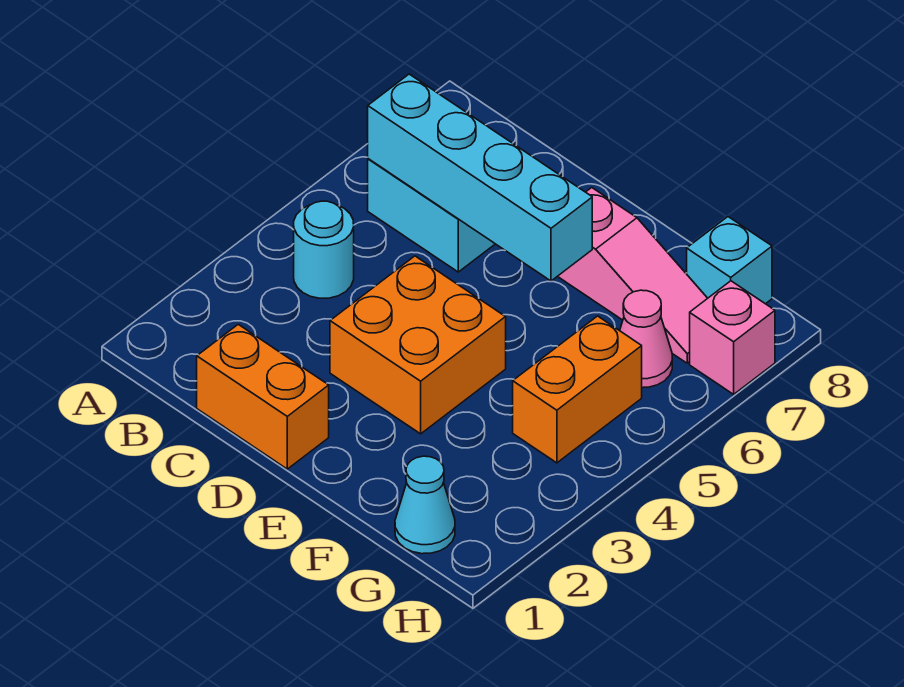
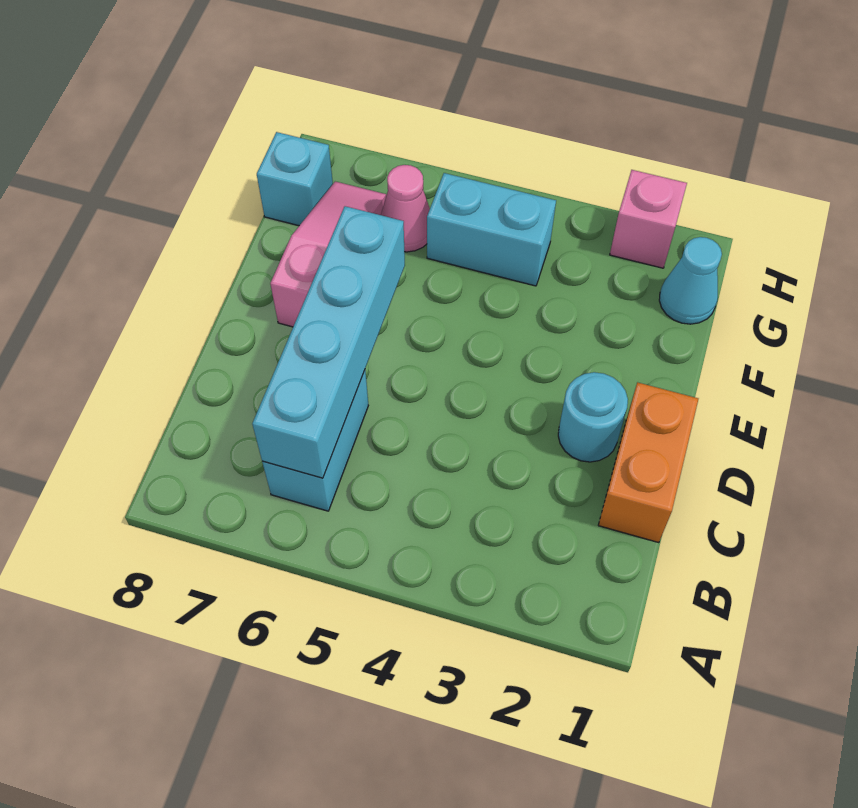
cyan round brick B4 level 1 -> cyan round brick D2 level 1
orange brick D3:E4 level 1 -> none
orange brick G4:G5 level 1 -> cyan brick G4:G5 level 1
pink brick H7 level 1 -> pink brick H2 level 1

